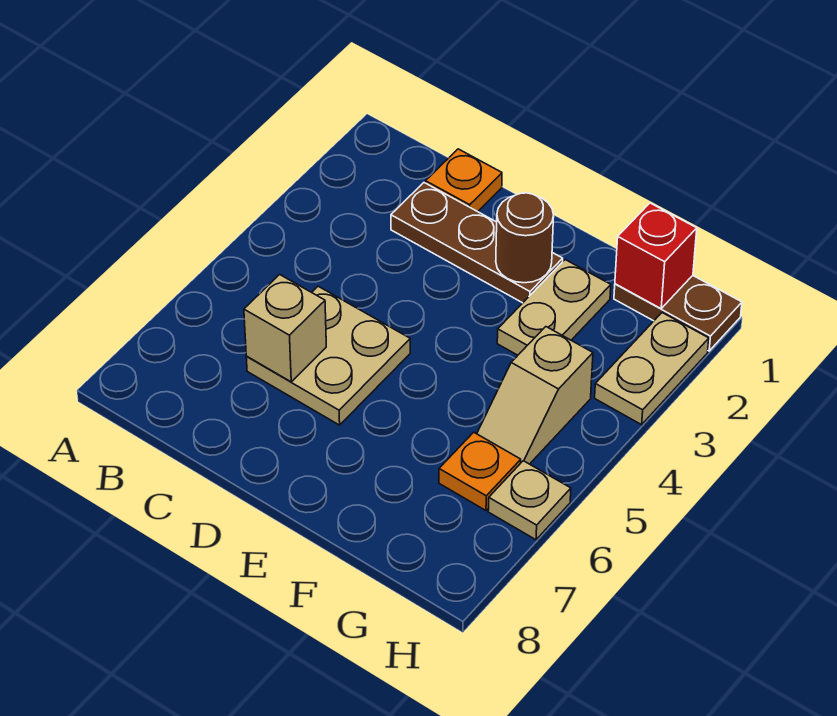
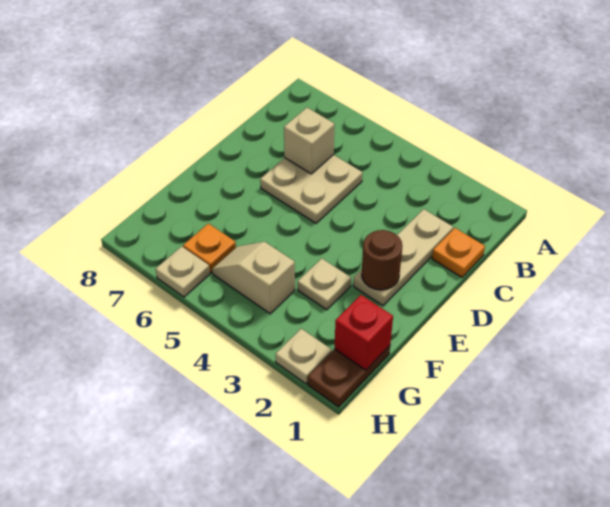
brown plate C2:E2 level 1 -> tan plate C2:E2 level 1
tan plate F2:F3 level 1 -> tan plate F3 level 1
tan plate H2:H3 level 1 -> tan plate H2 level 1

